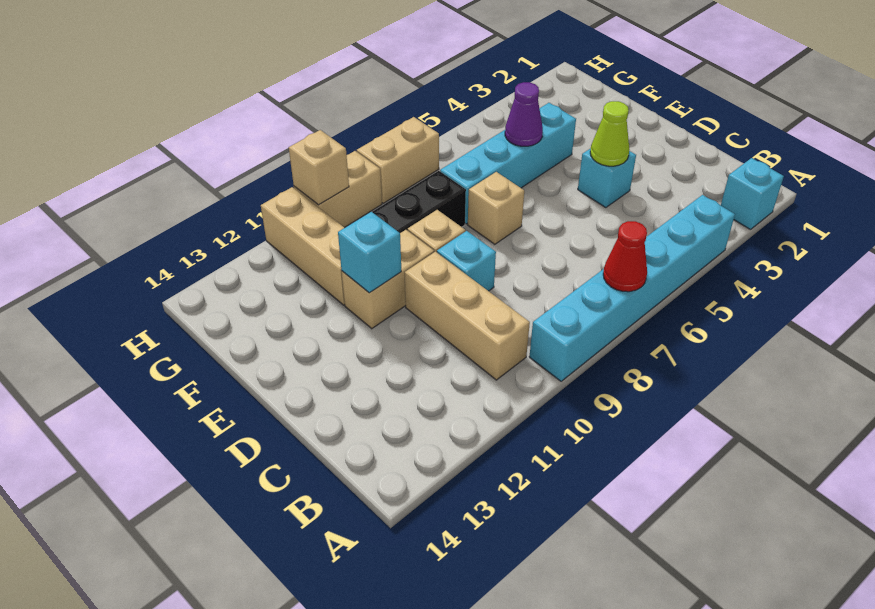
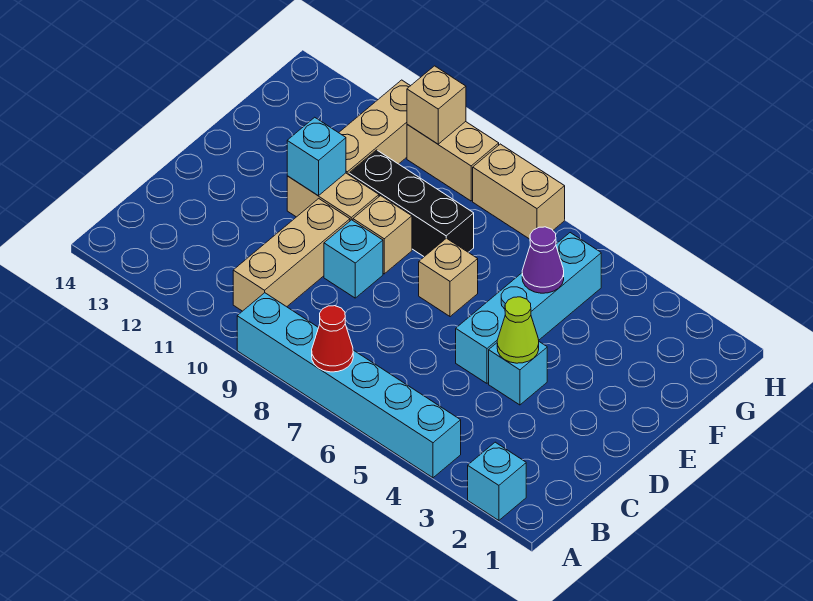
cyan brick F4:F7 level 1 -> cyan brick D5:G5 level 1

